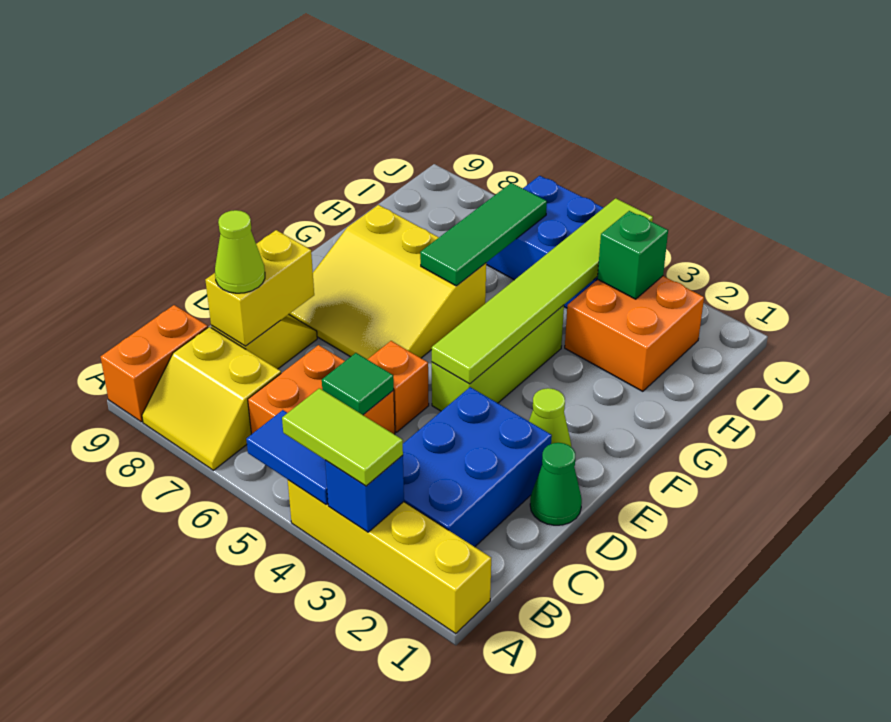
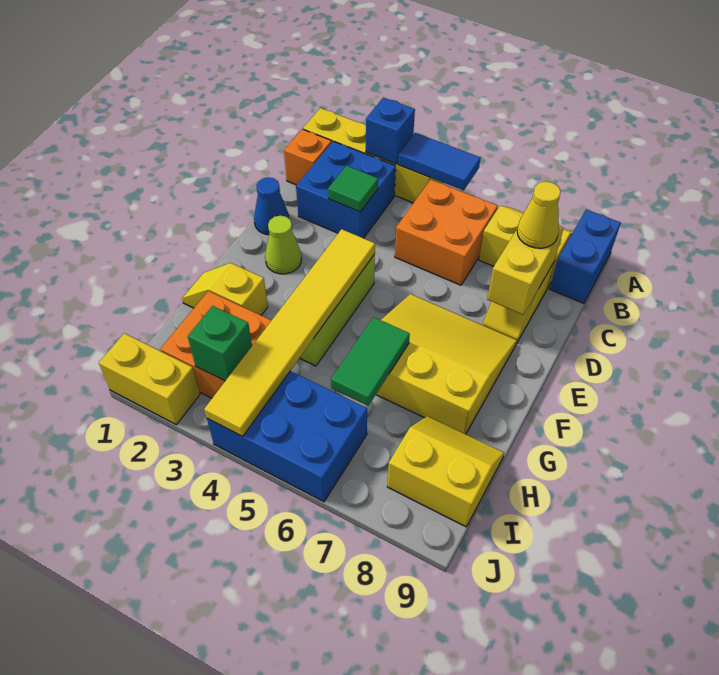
lime tile A3:A4 level 3 -> none
orange brick A9:B9 level 1 -> blue brick A9:B9 level 1
blue brick B2:D3 level 1 -> blue brick B2:C3 level 1
green tile C5 level 2 -> green tile C3 level 2
lime cone C8 level 3 -> yellow cone C8 level 3
green cone D1 level 1 -> blue cone D1 level 1
orange brick D5 level 1 -> orange brick B1 level 1
lime tile E4:J4 level 2 -> yellow tile E4:J4 level 2
none -> yellow slope G1:G2 level 1 top 2
green tile G6:I6 level 2 -> green tile G6:H6 level 2
none -> yellow slope H8:I9 level 1 top I
none -> yellow brick J1:J2 level 1

